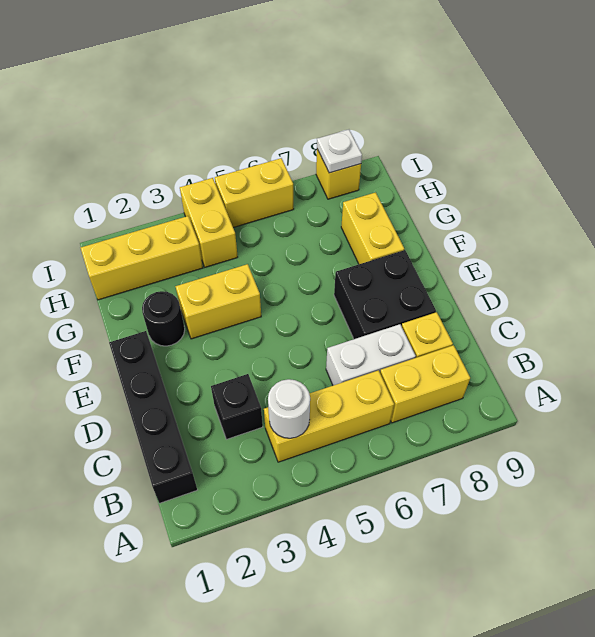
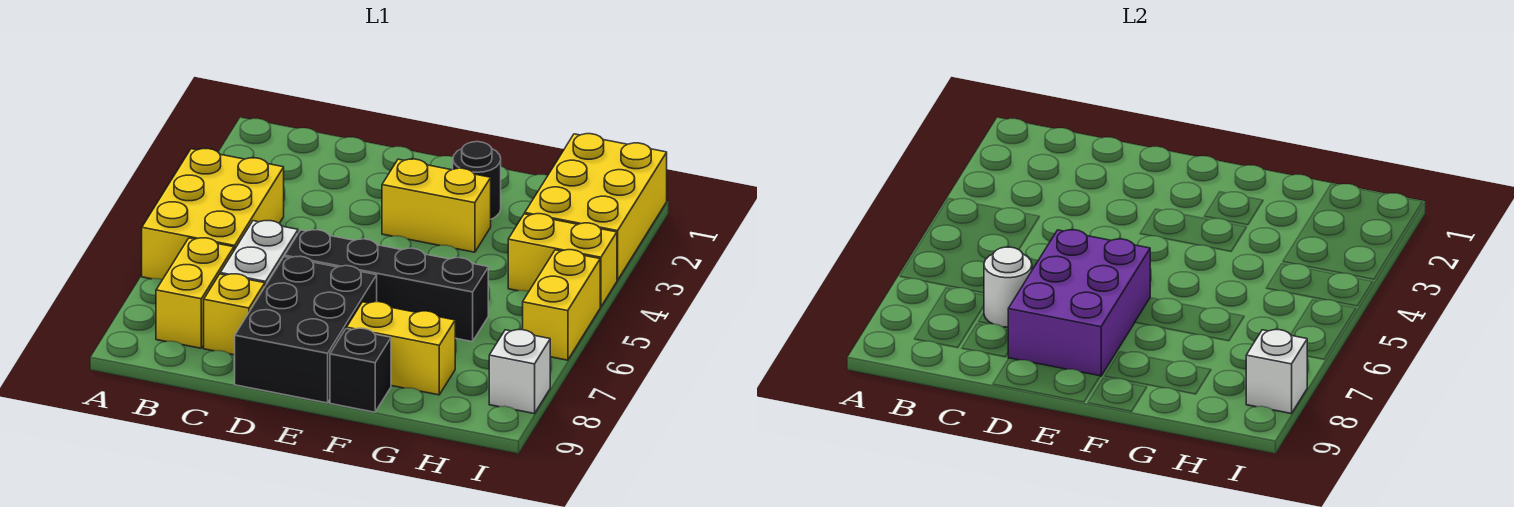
black brick B1:E1 level 1 -> black brick D6:G6 level 1
yellow brick B4:B6 level 1 -> yellow brick A4:B6 level 1
white round brick B4 level 2 -> white round brick C7 level 2
black brick C3 level 1 -> black brick F9 level 1
none -> purple brick D6:E8 level 2
black brick D7:E8 level 1 -> black brick D7:E9 level 1
yellow brick F3:F4 level 1 -> yellow brick E3:F3 level 1
yellow brick H1:H3 level 1 -> yellow brick H1:I3 level 1
yellow brick I8 level 1 -> white brick I8 level 1
white plate I8 level 2 -> white brick I8 level 2

